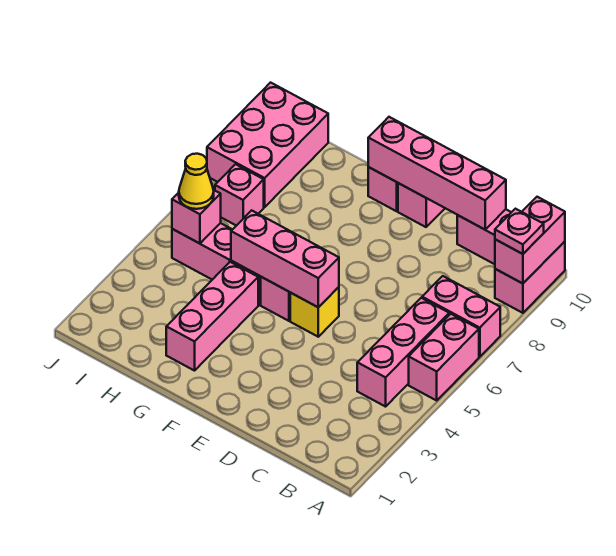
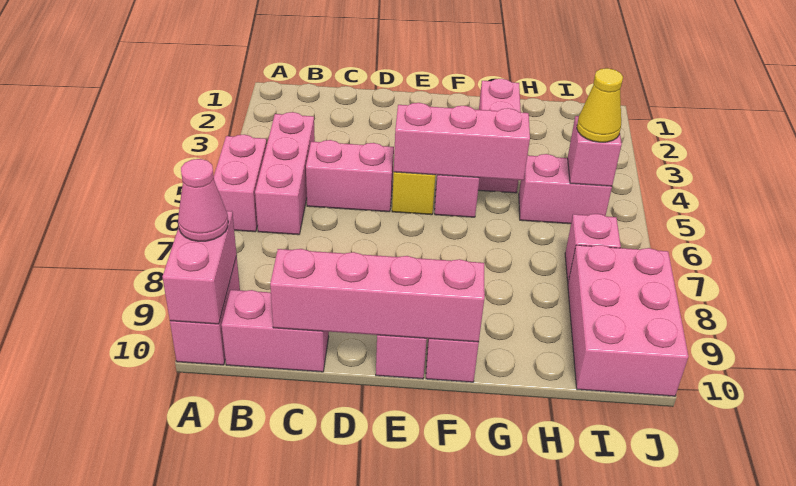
pink brick A7:B7 level 1 -> pink brick C5:D5 level 1
pink plate A9 level 3 -> pink cone A9 level 3

